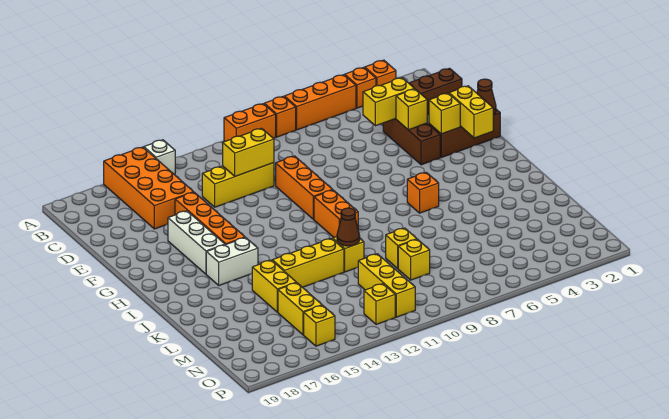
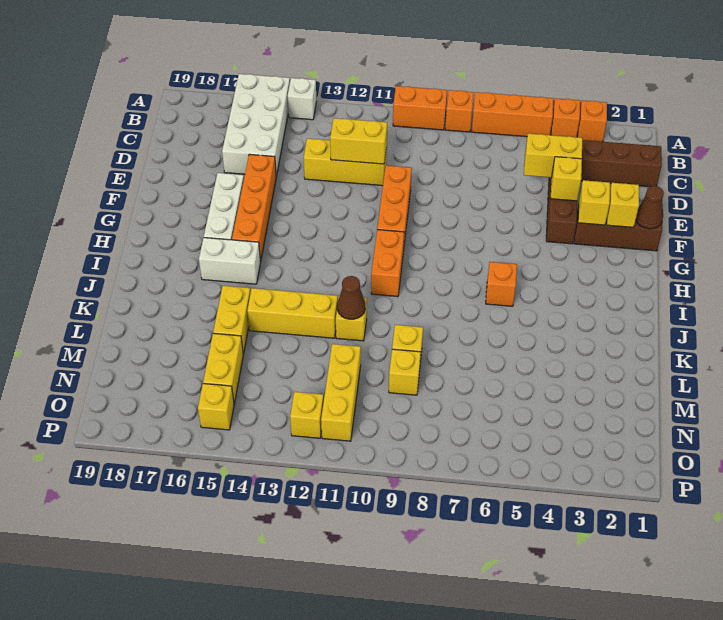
orange brick A15:D16 level 1 -> white brick A15:D16 level 1
yellow brick F2:G2 level 2 -> yellow brick F2 level 2

